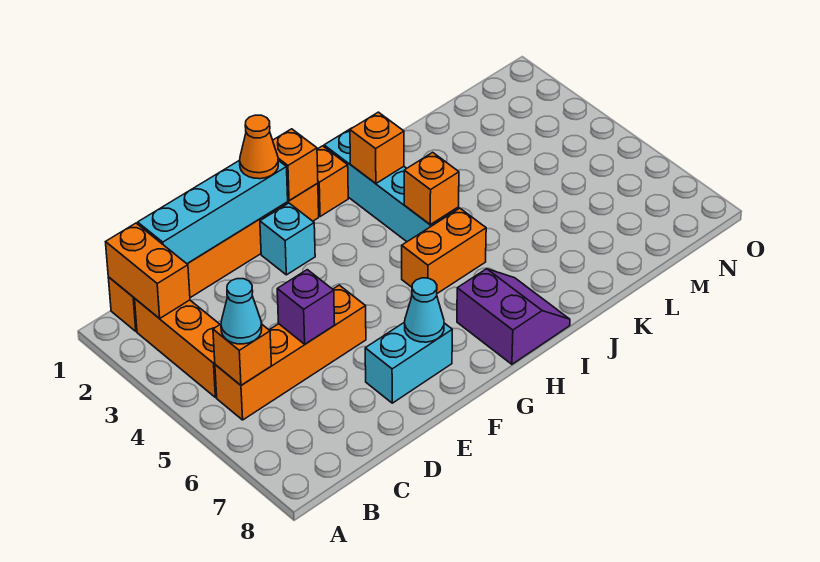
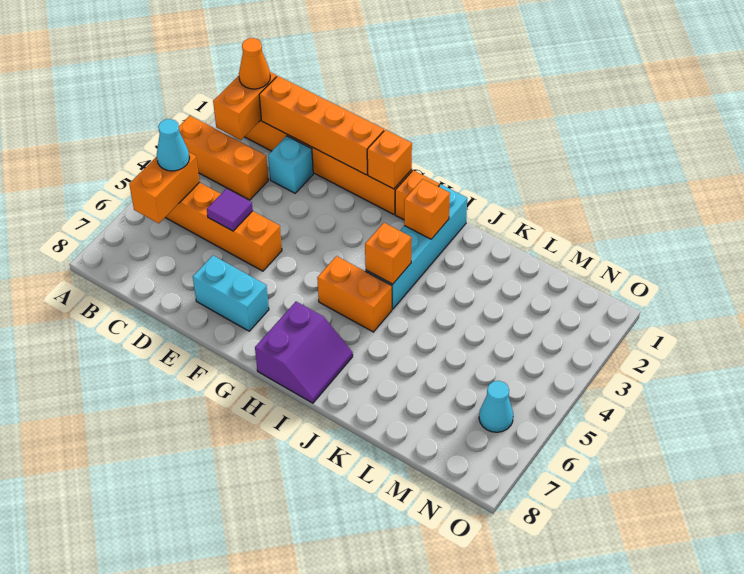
orange brick B2:B4 level 1 -> orange brick A3:C3 level 1
orange brick B5 level 2 -> orange brick B5:B6 level 2
cyan brick C1:F1 level 2 -> orange brick C1:F1 level 2
purple brick D5 level 2 -> purple tile D5 level 2
orange cone F1 level 3 -> orange cone B1 level 3
cyan brick F2 level 1 -> cyan brick D2 level 1
cyan cone F7 level 2 -> cyan cone N6 level 1

